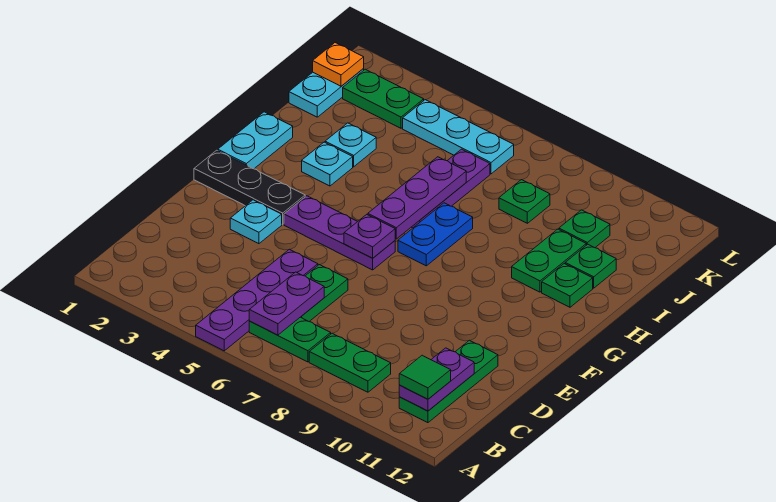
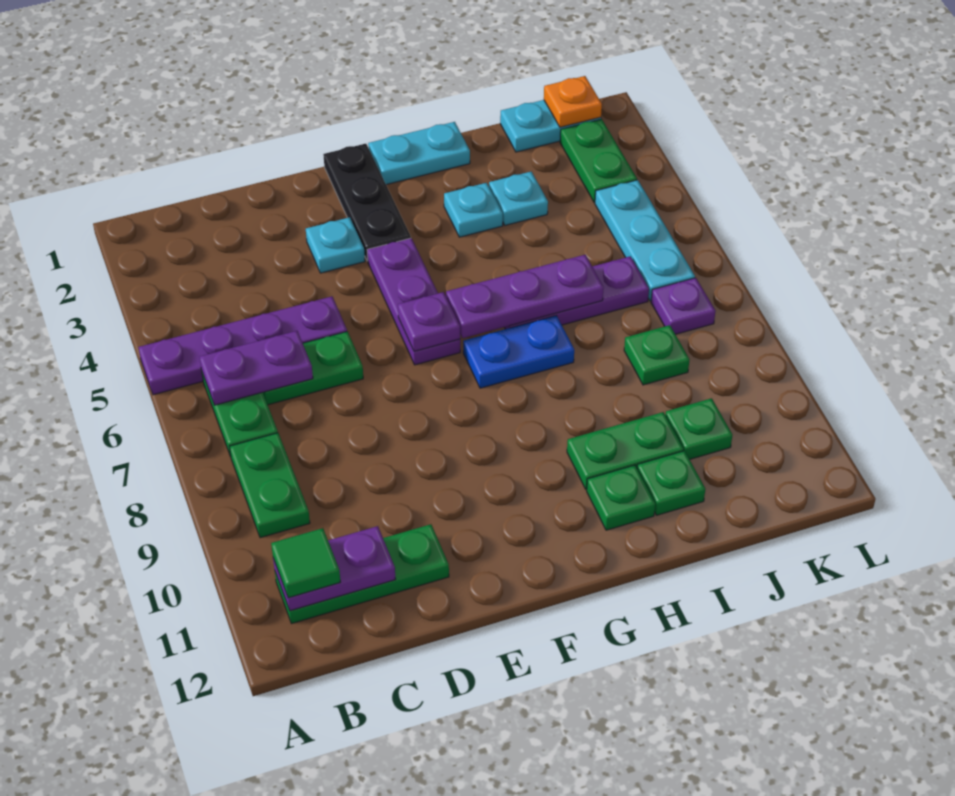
none -> purple plate K7 level 1

